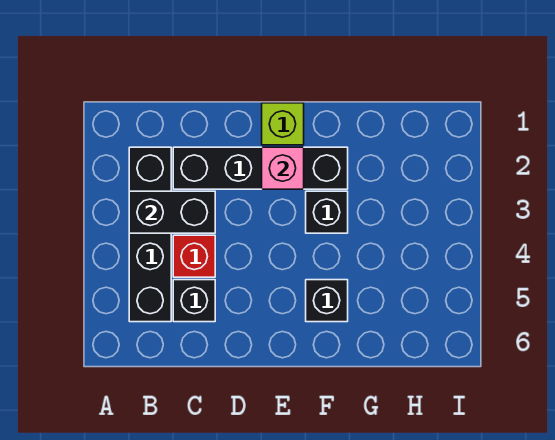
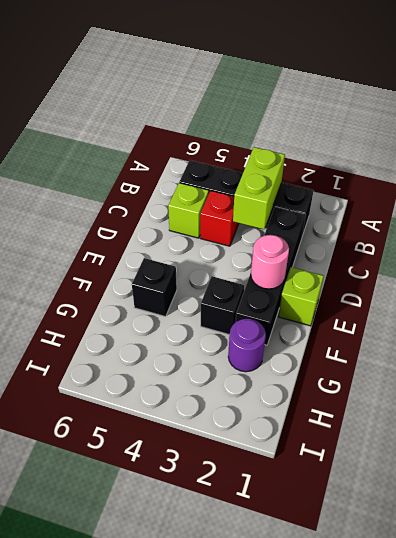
black brick B3:C3 level 2 -> lime brick B3:C3 level 2
black brick C5 level 1 -> lime brick C5 level 1
pink brick E2 level 2 -> pink round brick E2 level 2
none -> purple round brick G2 level 1

